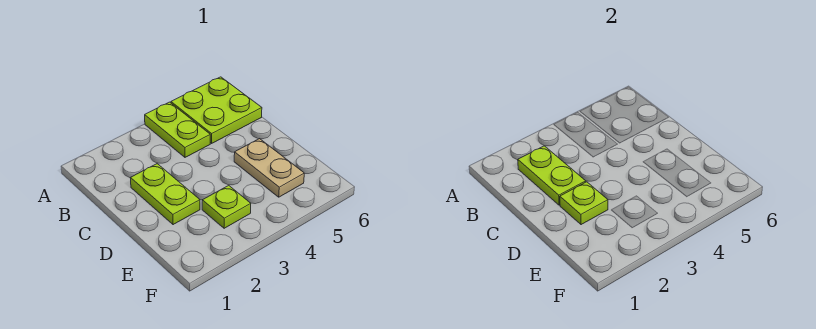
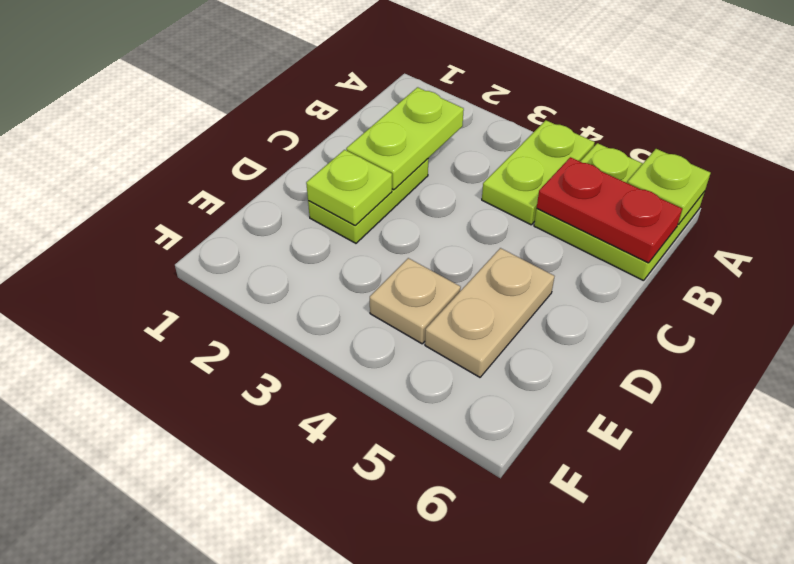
none -> red plate B5:B6 level 2
lime plate E3 level 1 -> lime plate A6 level 2
none -> tan plate E4 level 1

